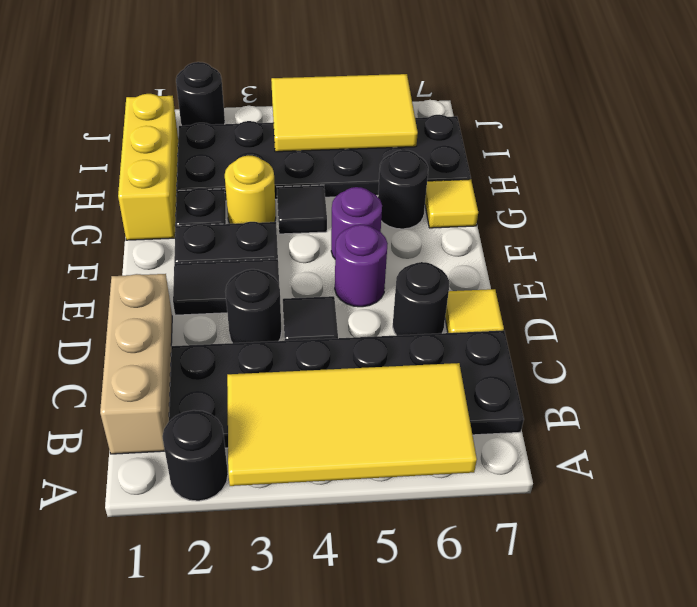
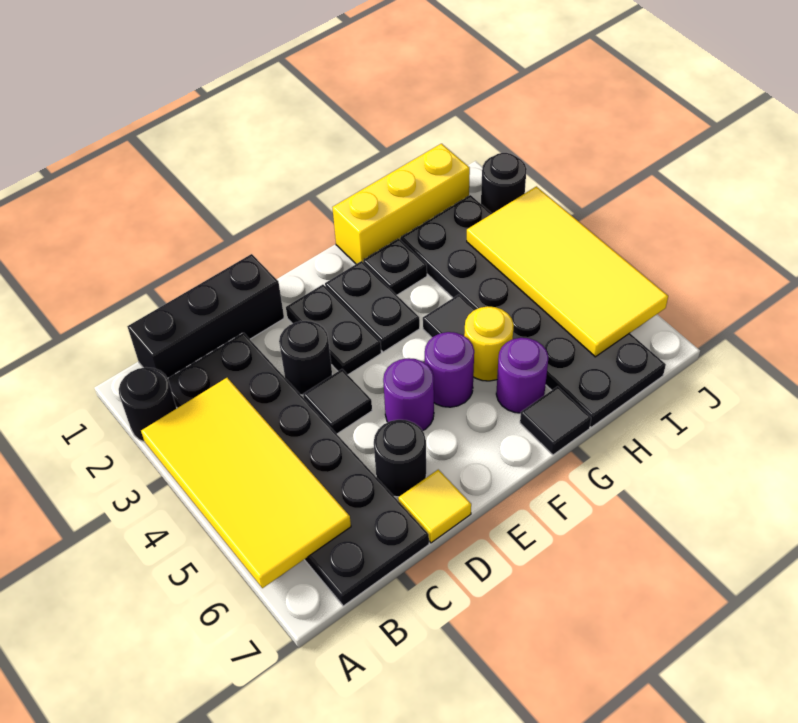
tan brick B1:D1 level 1 -> black brick B1:D1 level 1
black tile E2:E3 level 1 -> black plate E2:E3 level 1
yellow round brick G3 level 1 -> yellow round brick G5 level 1
black round brick G6 level 1 -> purple round brick G6 level 1
yellow tile G7 level 1 -> black tile G7 level 1
yellow tile I4:J6 level 2 -> yellow tile I3:J6 level 2

